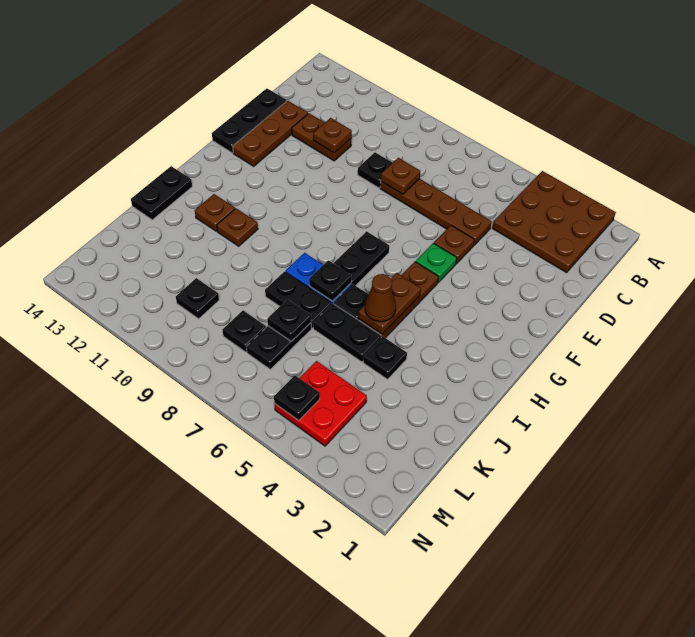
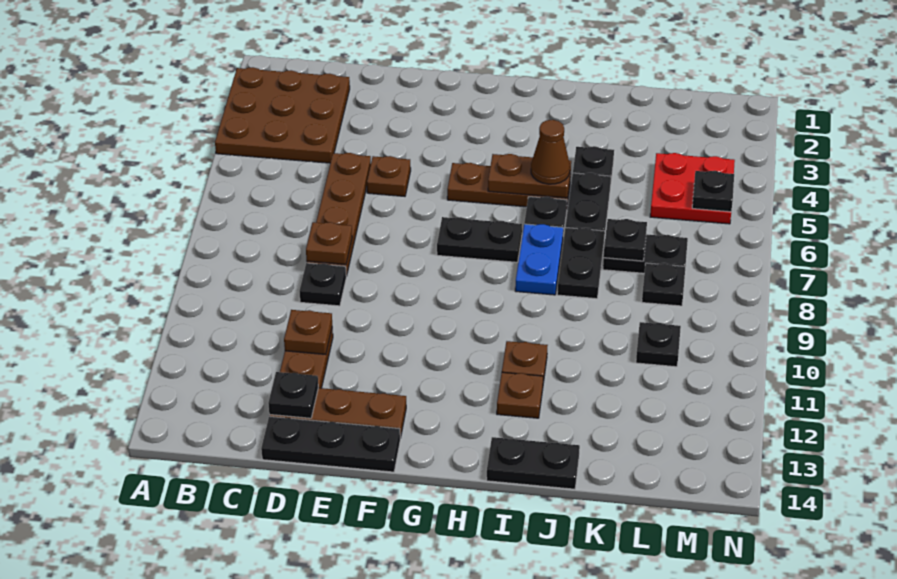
green plate F5 level 1 -> none
black plate I7 level 2 -> black plate D13 level 2

